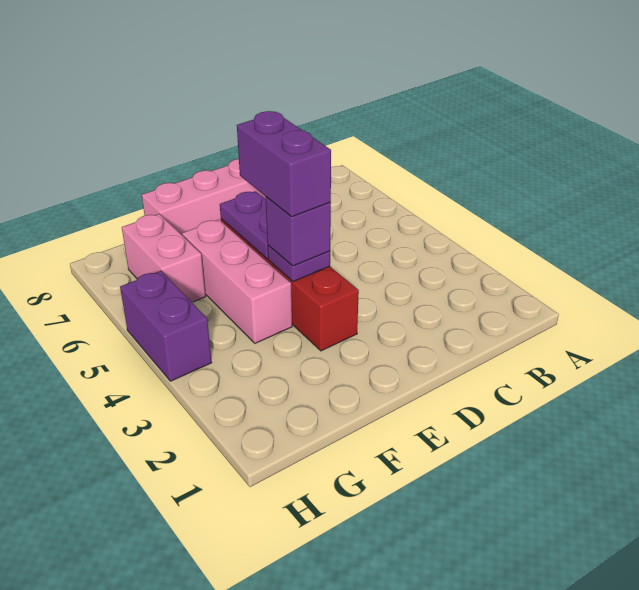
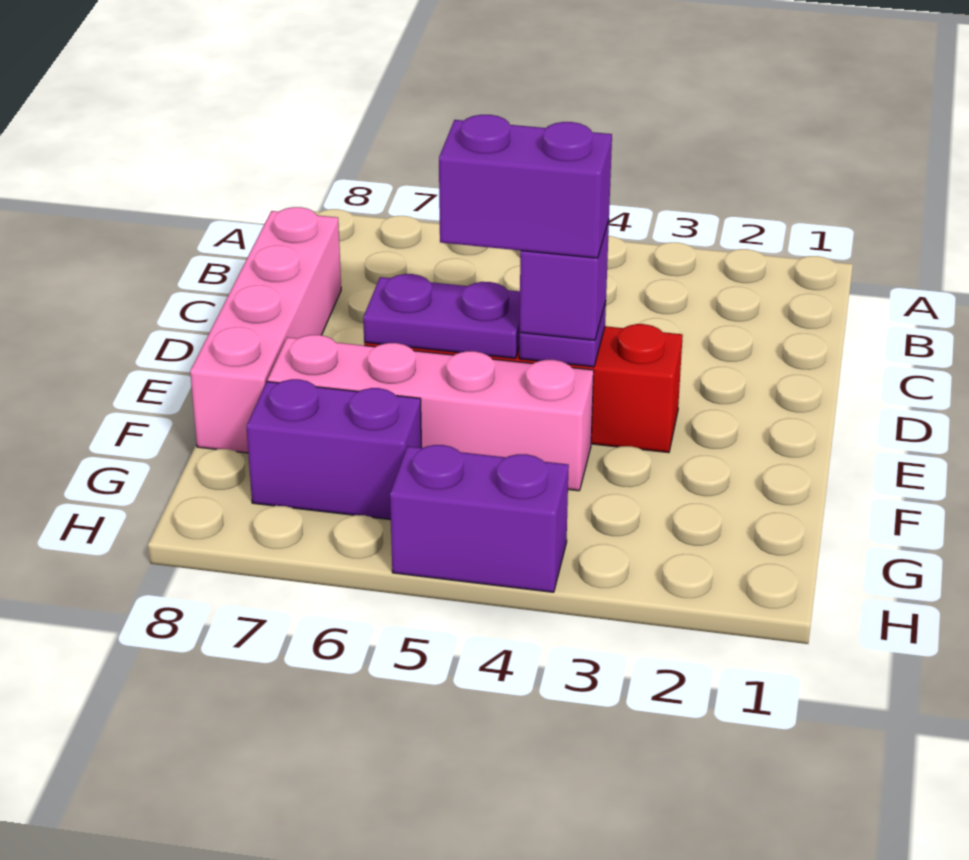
pink brick F4:F6 level 1 -> pink brick F4:F7 level 1
pink brick G6:G7 level 1 -> purple brick G6:G7 level 1

